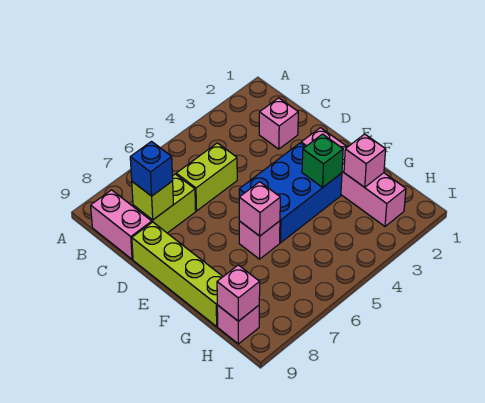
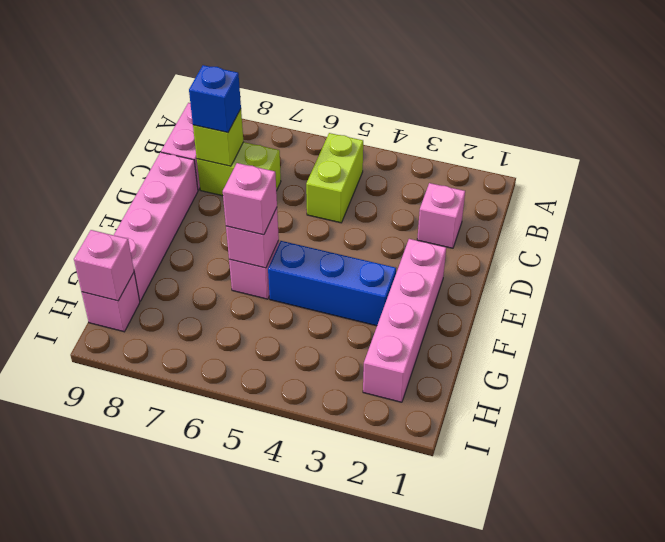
lime brick C5:C6 level 1 -> lime brick B5:C5 level 1
lime brick D9:G9 level 1 -> pink brick D9:G9 level 1
blue brick E3:F5 level 1 -> blue brick F3:F5 level 1
green brick F3 level 2 -> none
pink brick G2 level 2 -> pink brick F6 level 3

